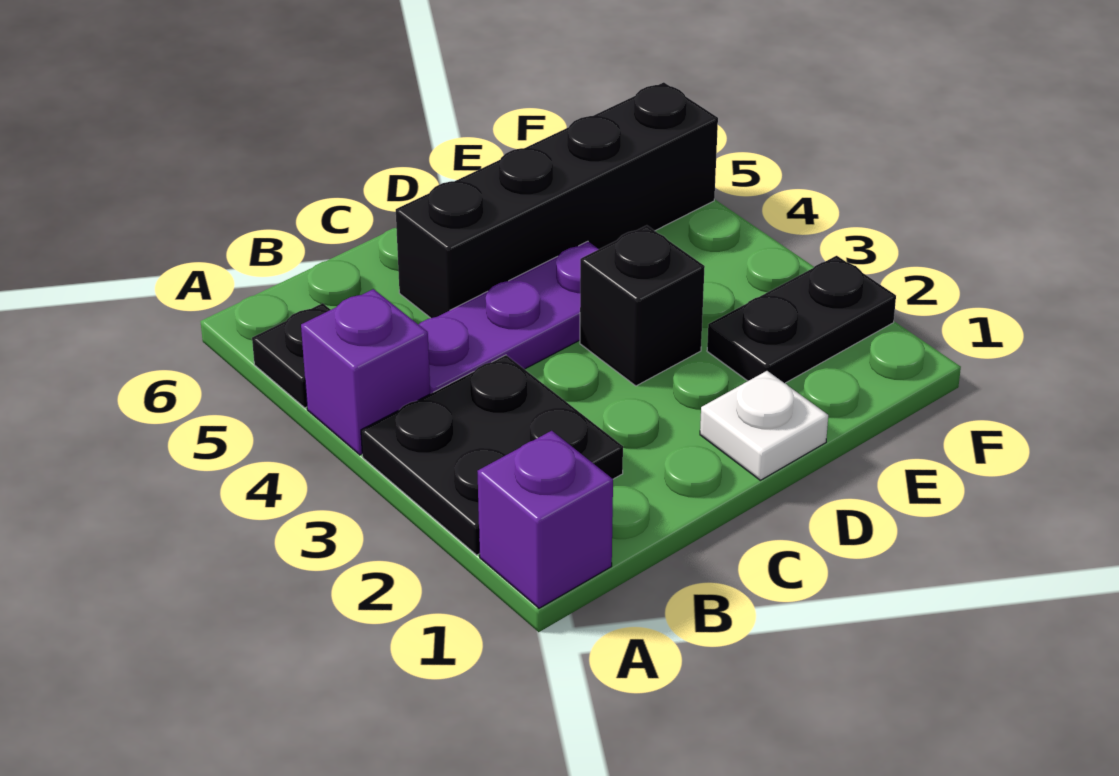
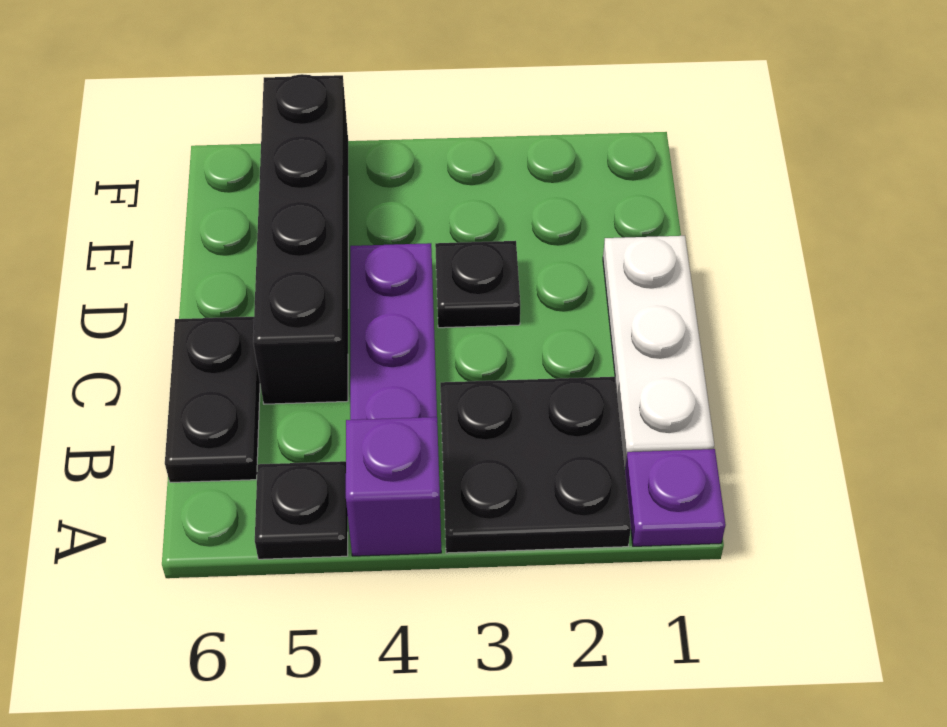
purple brick A1 level 1 -> purple plate A1 level 1
white plate D1 level 1 -> white plate B1:D1 level 1
black brick D3 level 1 -> black plate D3 level 1
black plate E2:F2 level 1 -> black plate B6:C6 level 1

